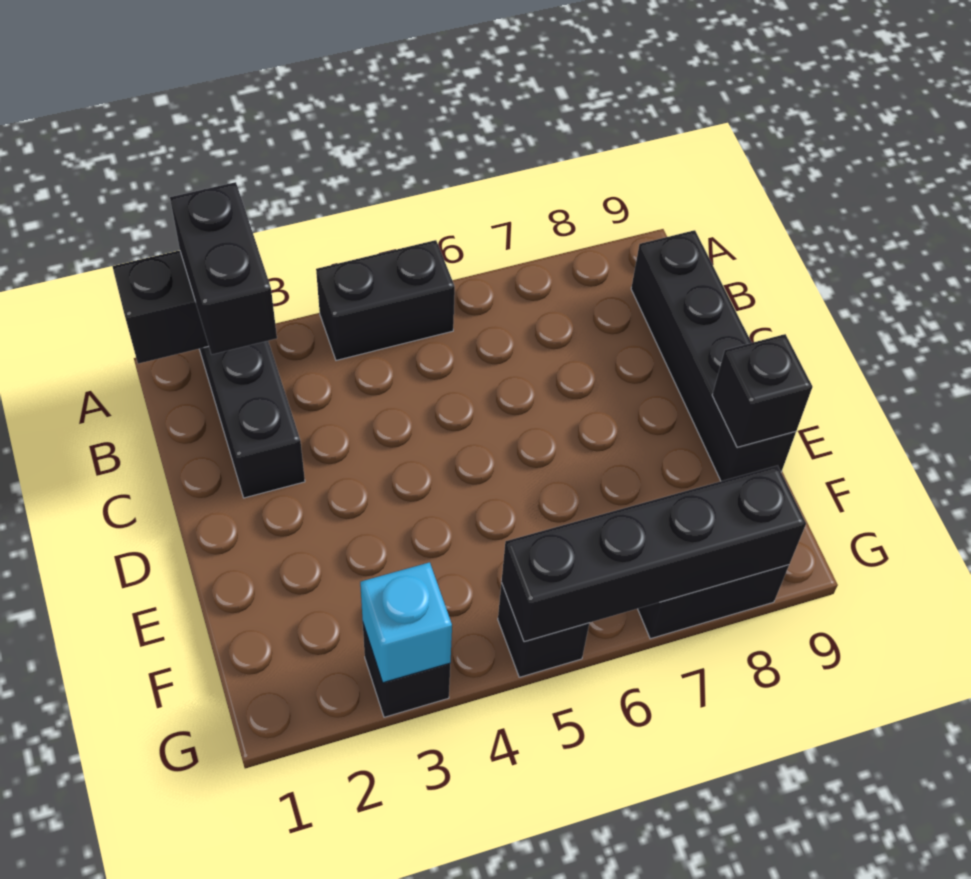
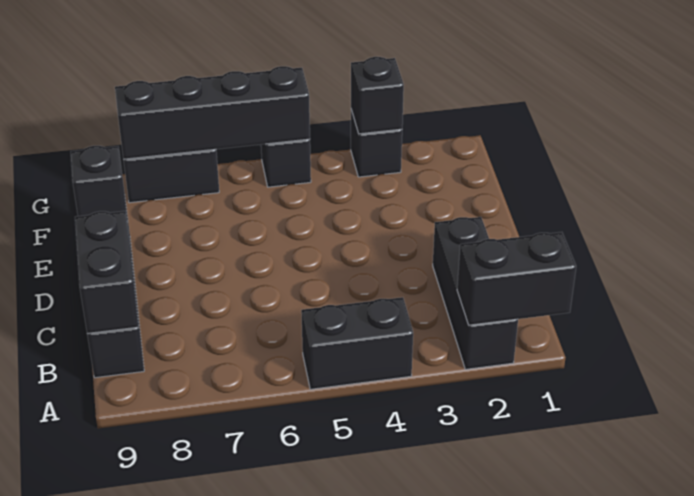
black brick A2:B2 level 3 -> black brick B9:C9 level 2
cyan brick G3 level 2 -> black brick G3 level 2

